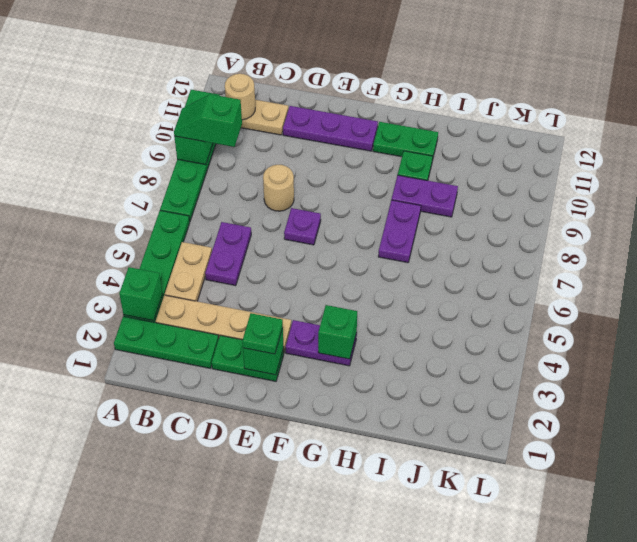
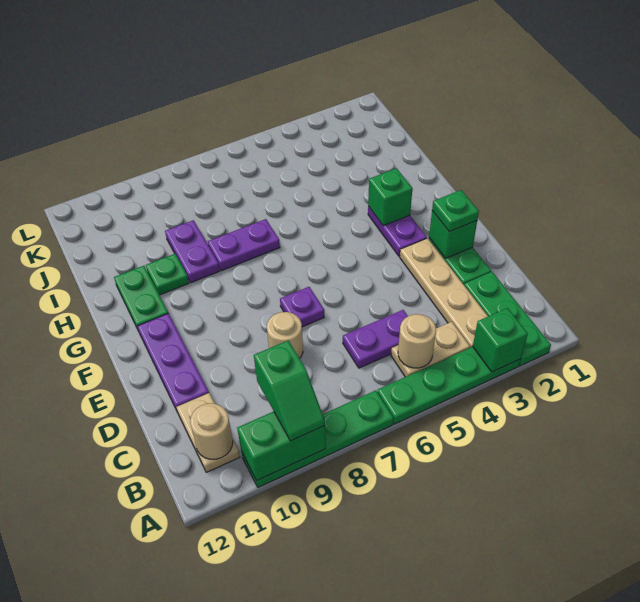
none -> tan round brick B5 level 2

